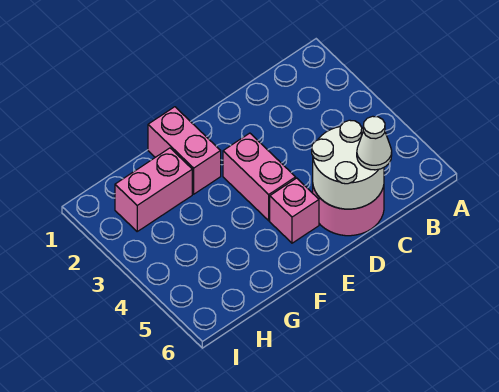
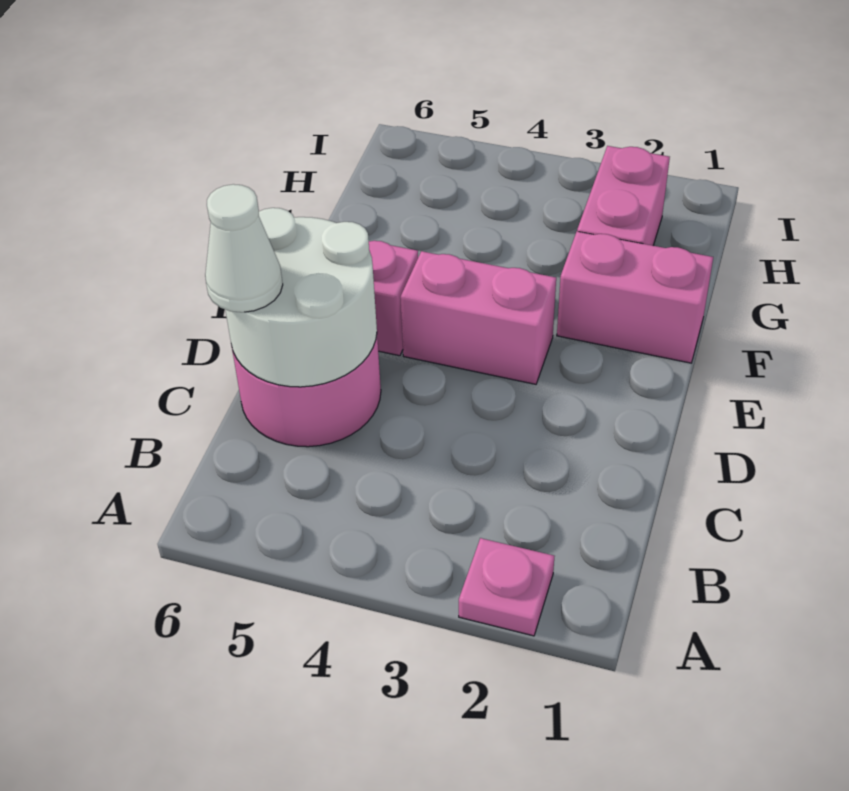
none -> pink plate A2 level 1

